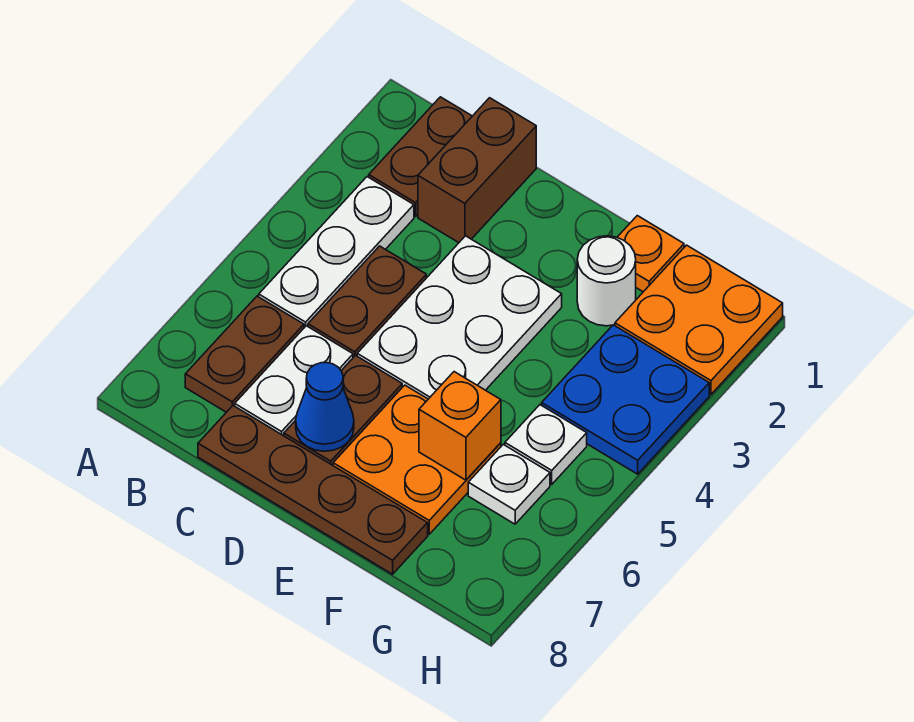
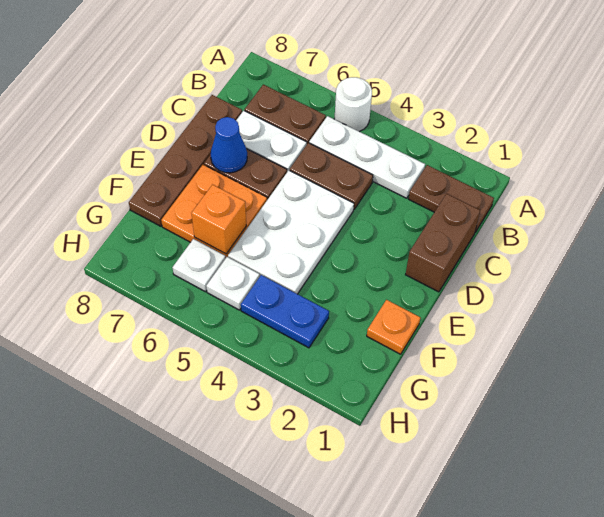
brown brick C1:C2 level 1 -> brown brick C1:D1 level 1
white plate D3:E5 level 1 -> white plate D4:F5 level 1
white round brick F2 level 1 -> white round brick A5 level 1
orange plate G1:H2 level 1 -> none
blue plate G3:H4 level 1 -> blue plate G3:G4 level 1

